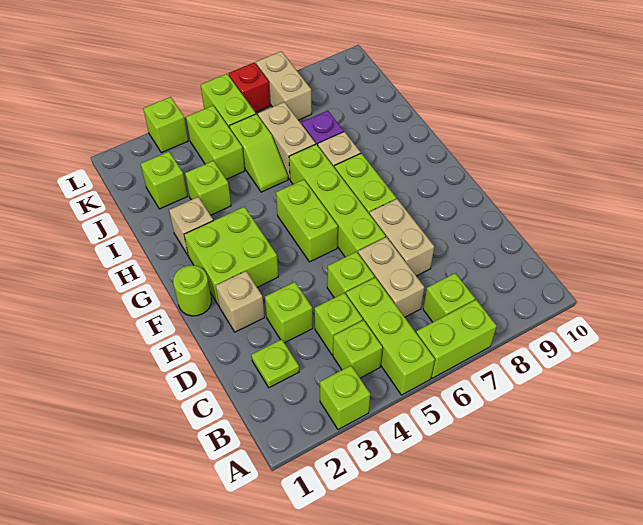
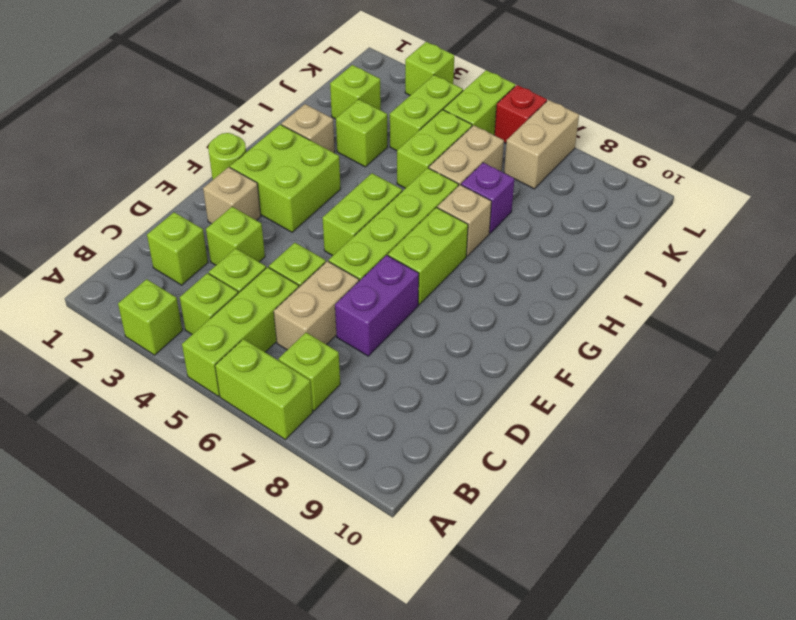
lime plate C2 level 1 -> lime brick C2 level 1
tan brick D7:E7 level 1 -> purple brick D7:E7 level 1
lime slope I5:J5 level 1 top J -> lime brick I5:J5 level 1

